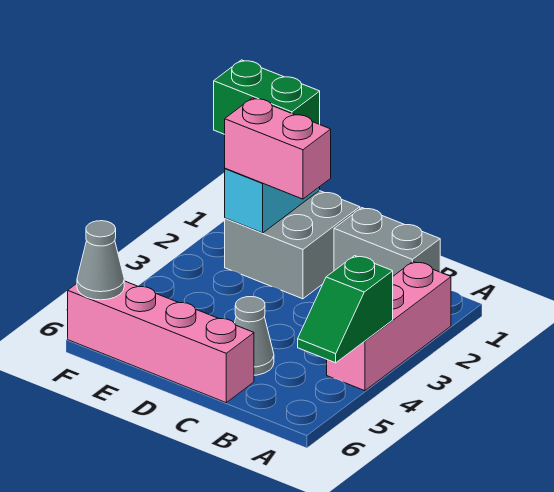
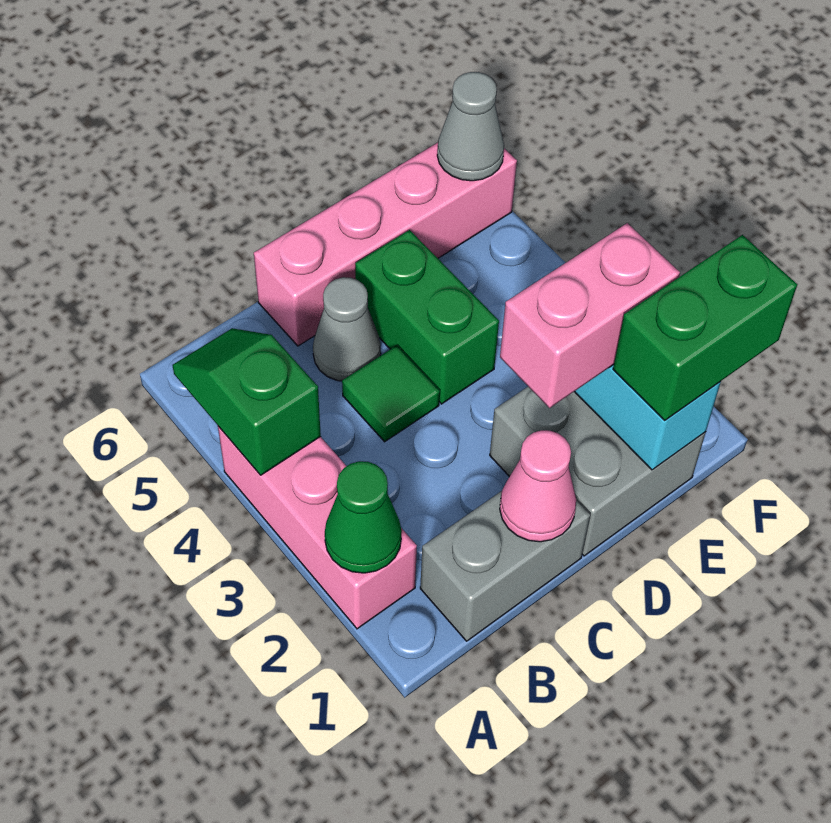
none -> green cone A2 level 2
none -> pink cone C1 level 2
none -> green tile C4 level 1
none -> green brick D4:D5 level 1

